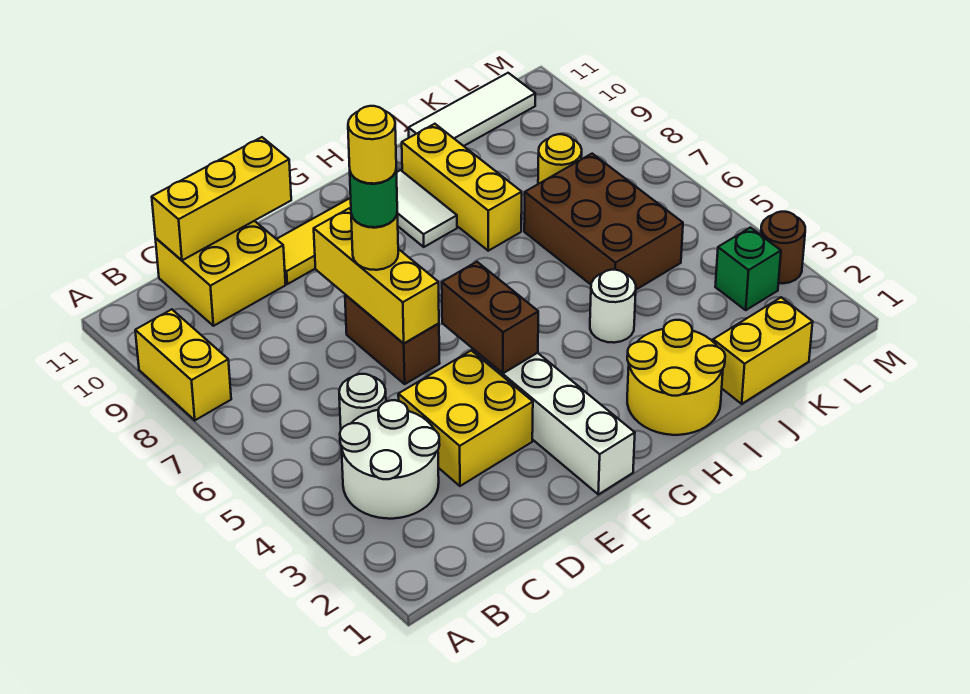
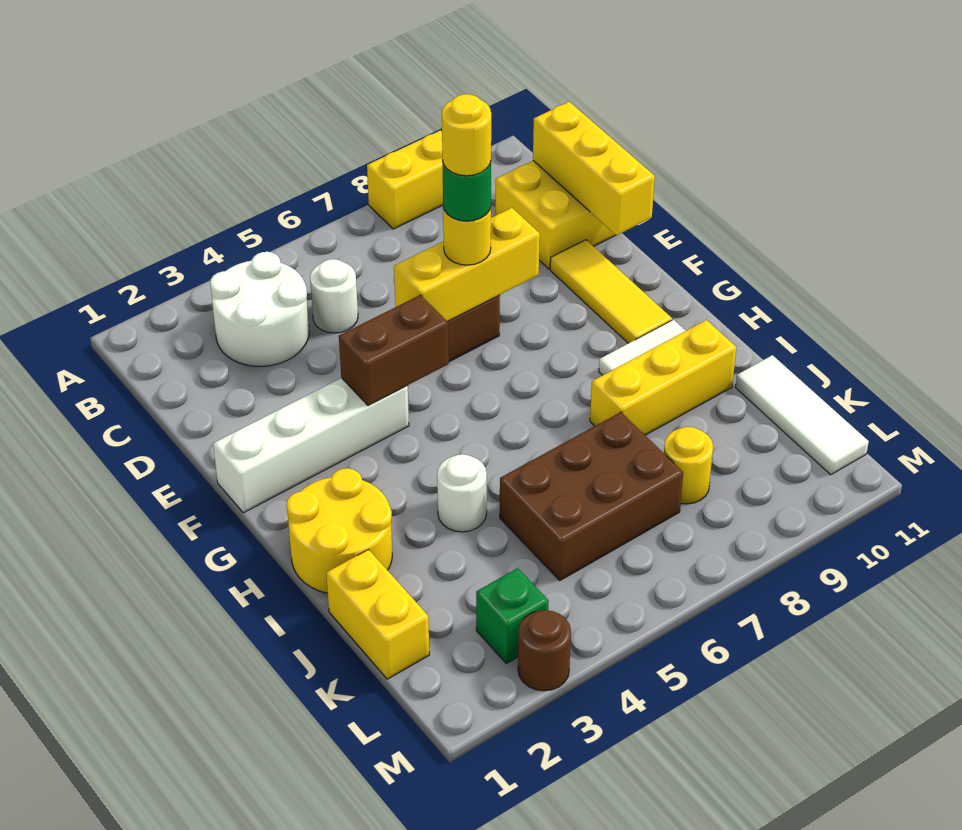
yellow brick D3:E4 level 1 -> none

